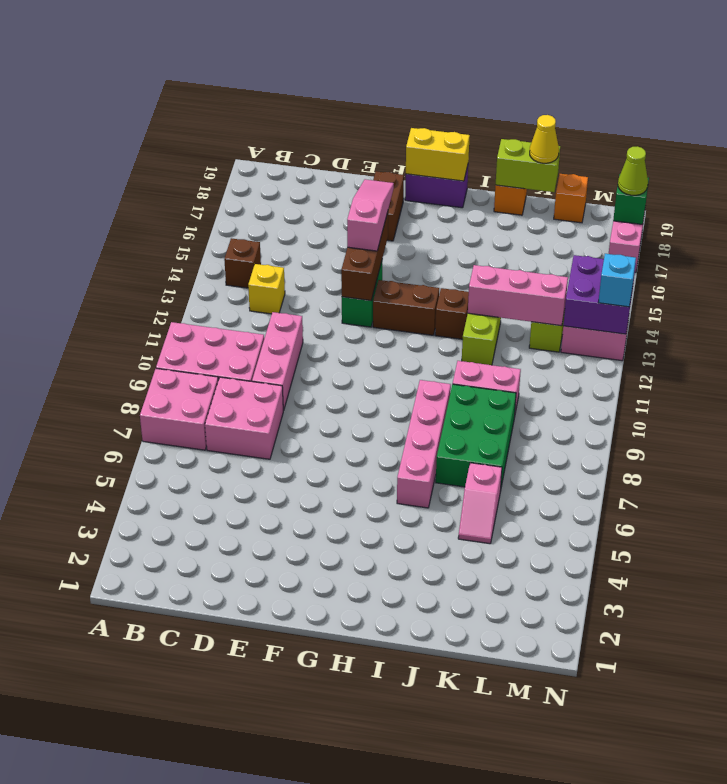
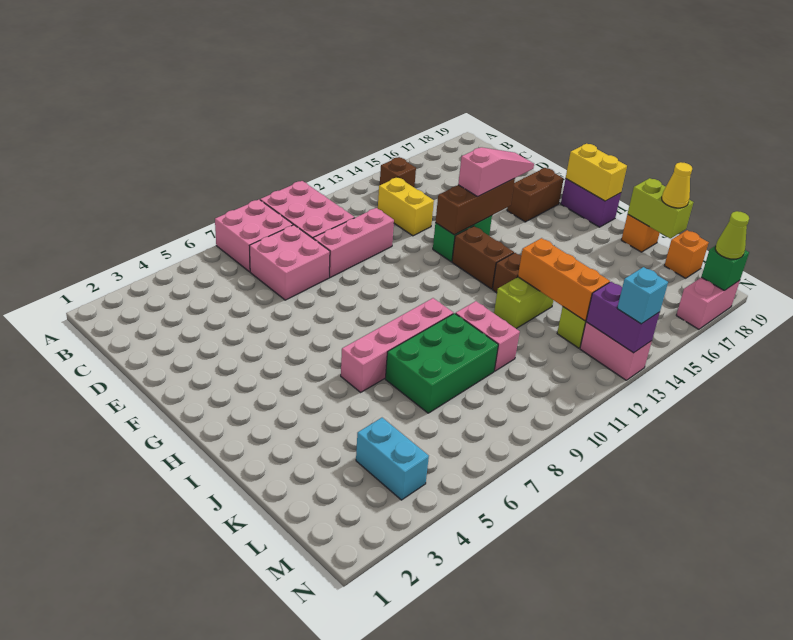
yellow brick C13 level 1 -> yellow brick C13:D13 level 1
pink brick J13:L13 level 2 -> orange brick J13:L13 level 2
pink slope K5:K6 level 1 top 6 -> none
none -> cyan brick L4:M4 level 1
purple brick M13:N14 level 2 -> purple brick M13:N13 level 2

